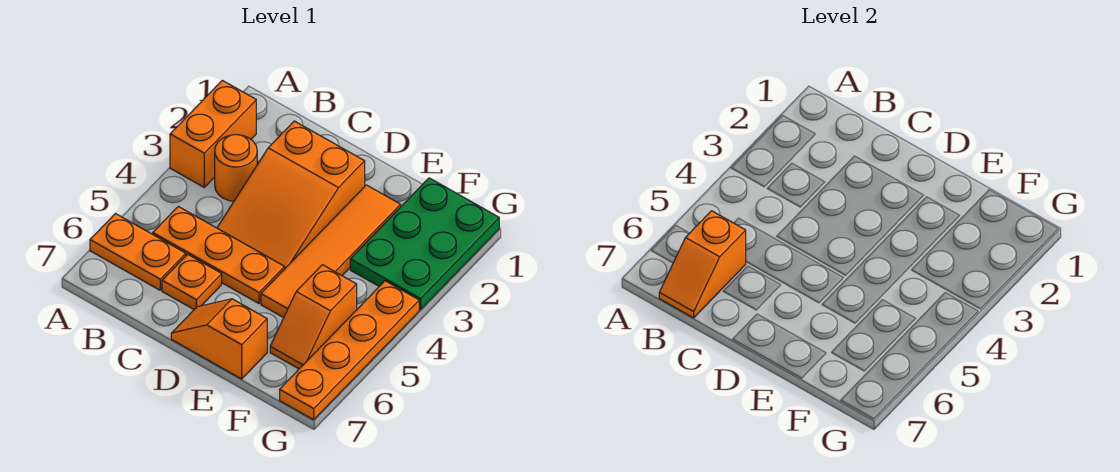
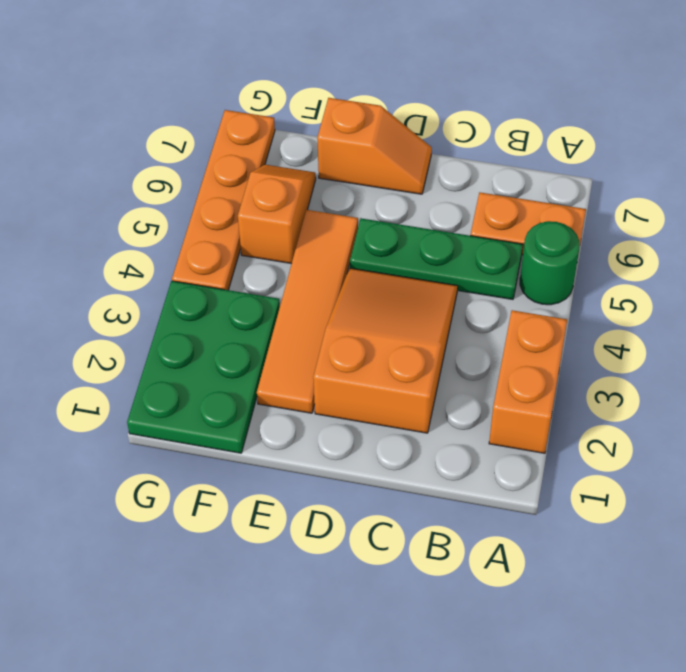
none -> green round brick A5 level 1
orange round brick B3 level 1 -> none
orange plate B5:D5 level 1 -> green plate B5:D5 level 1
orange slope B6:B7 level 2 top 6 -> none
orange plate C6 level 1 -> none

